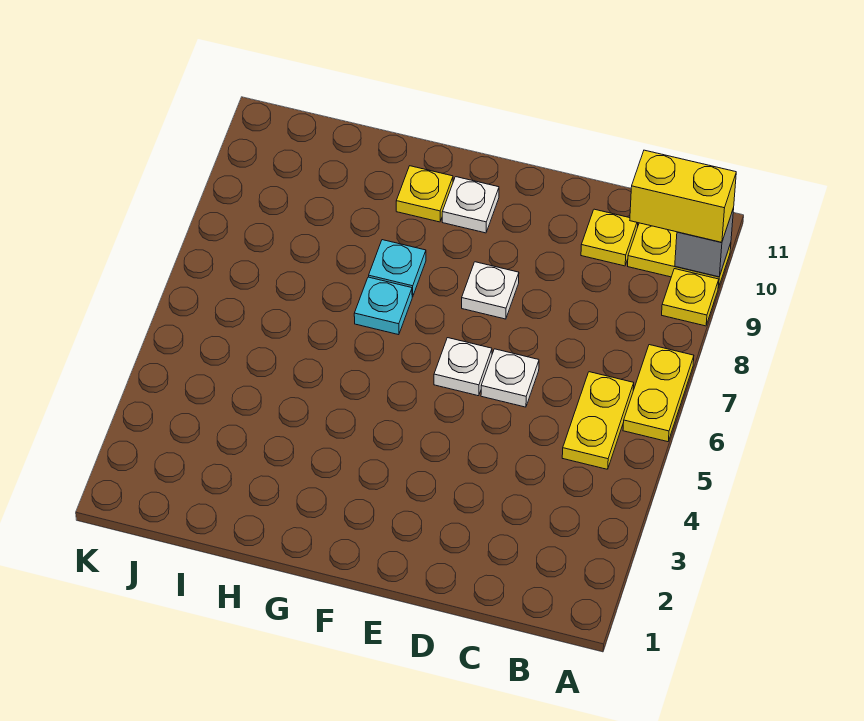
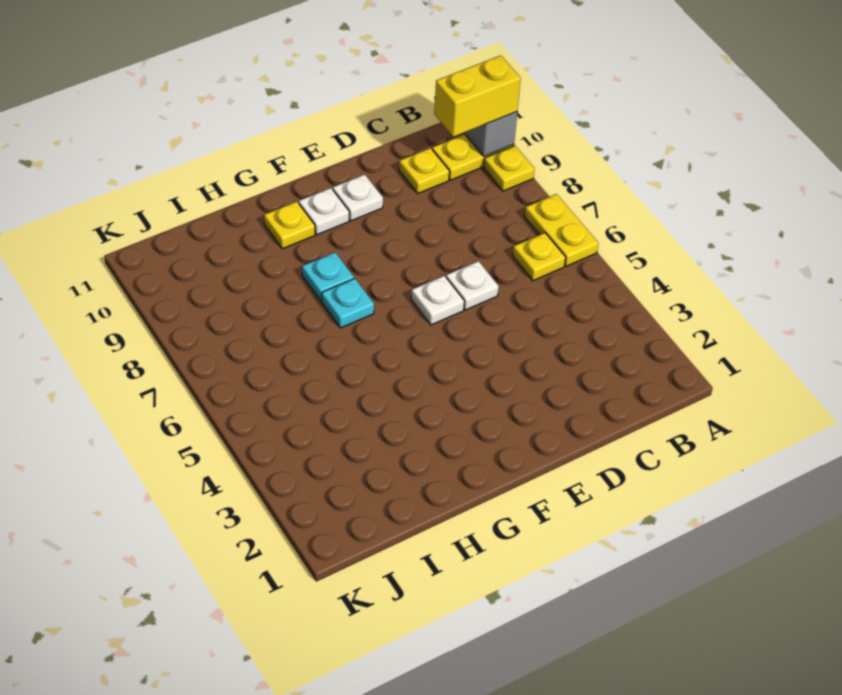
yellow plate B5:B6 level 1 -> yellow plate B6 level 1
white plate E8 level 1 -> white plate E10 level 1

